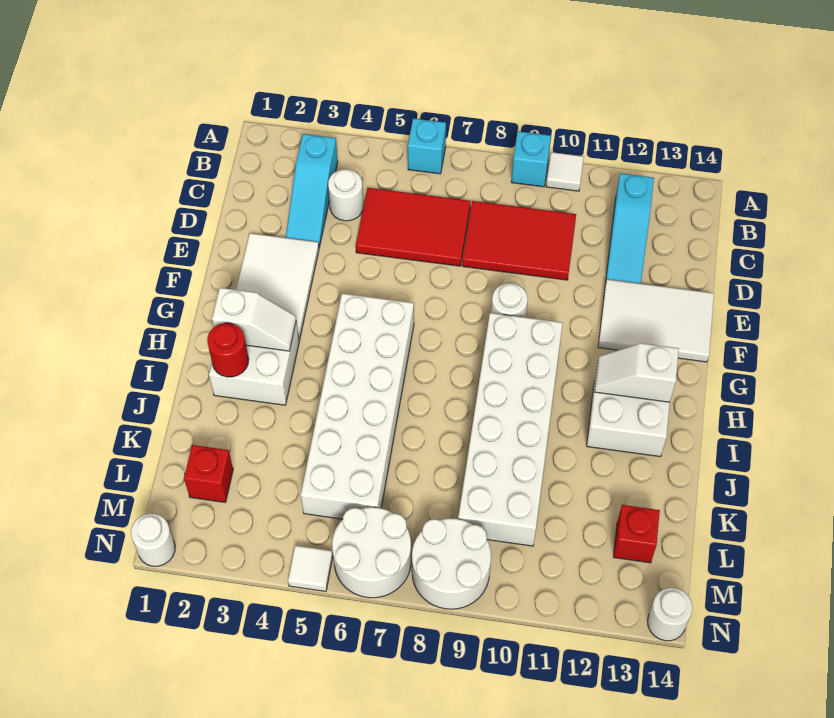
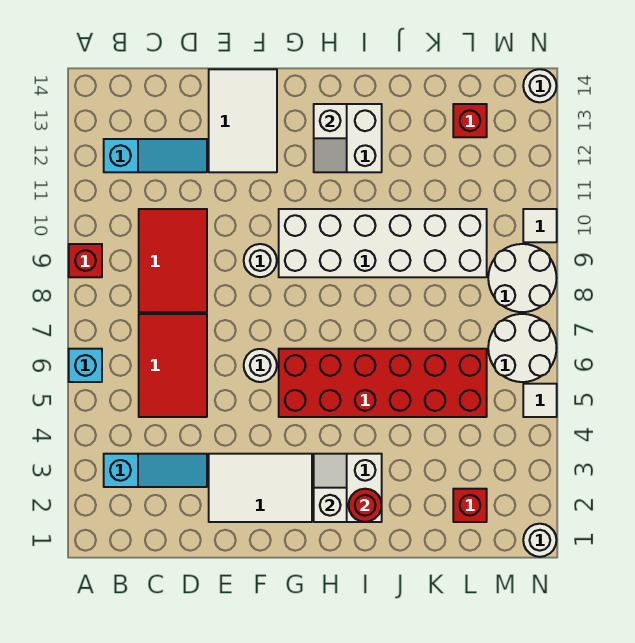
cyan brick A9 level 1 -> red brick A9 level 1
white tile A10 level 1 -> white tile N10 level 1
white round brick C4 level 1 -> white round brick F6 level 1
white brick G5:L6 level 1 -> red brick G5:L6 level 1

